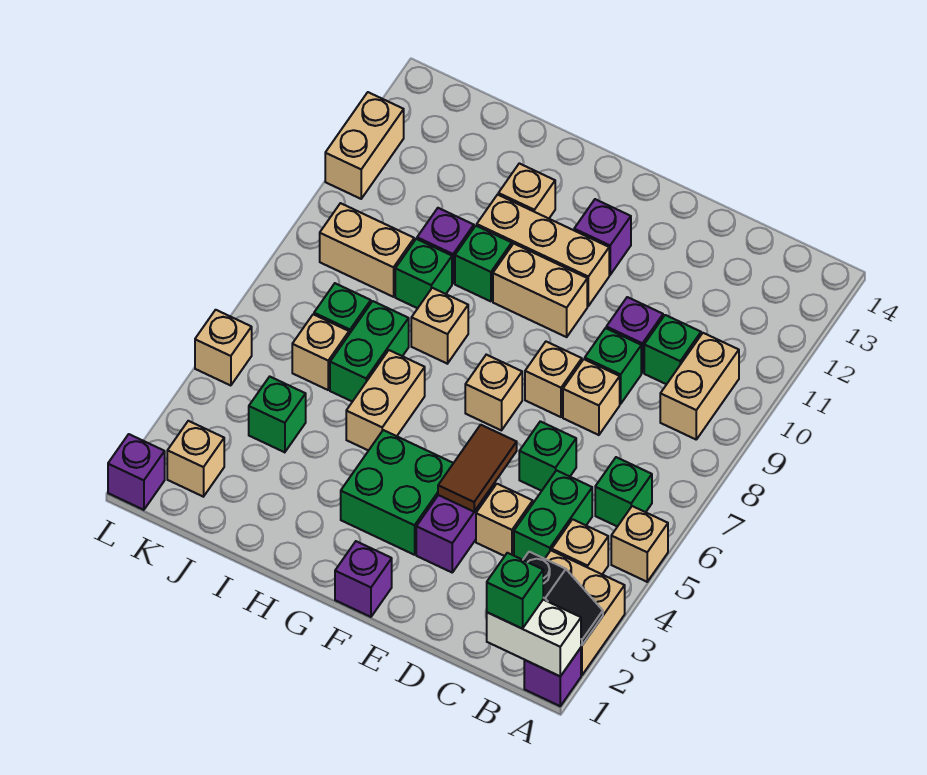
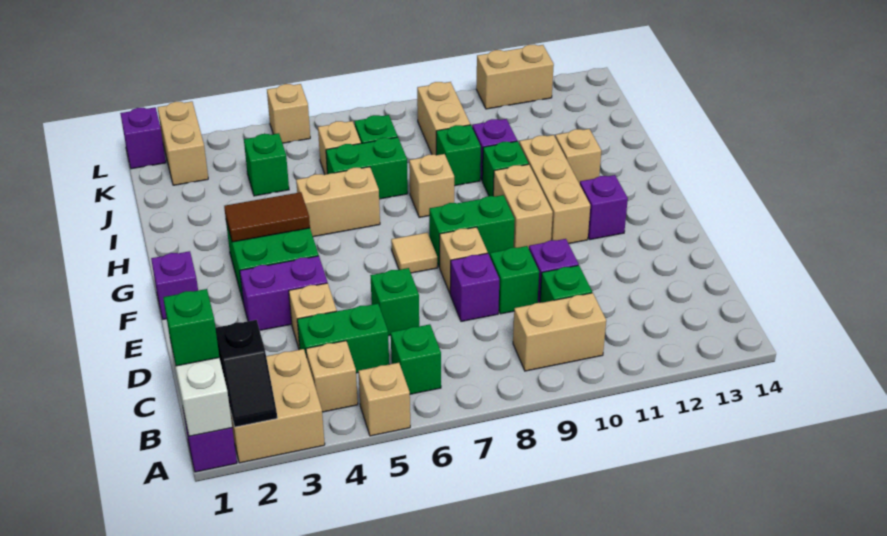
tan brick D8 level 1 -> purple brick D8 level 1
brown tile E4:E5 level 2 -> brown tile G3:G4 level 2
tan brick F7 level 1 -> tan tile F7 level 1
none -> green brick F8:F9 level 1
tan brick K2 level 1 -> tan brick K2:L2 level 1

